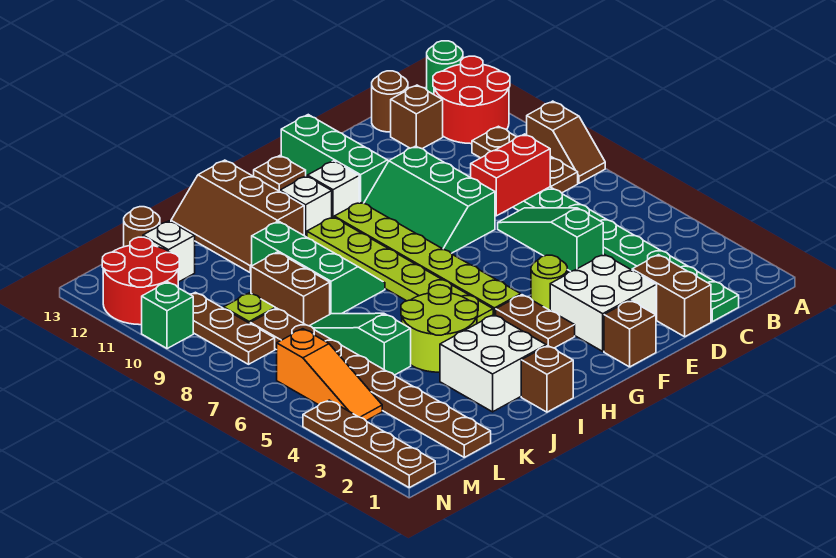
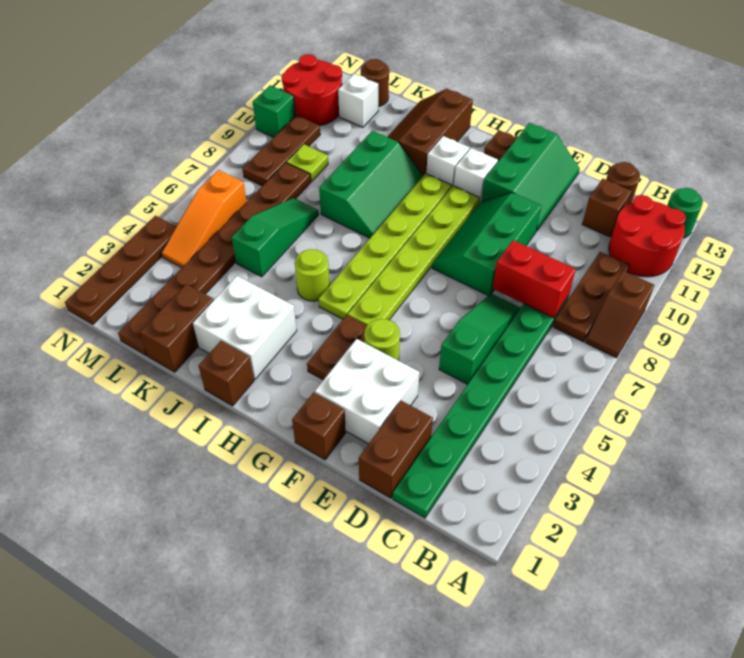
lime round brick I4:J5 level 1 -> lime round brick I5 level 1
brown brick K8:K9 level 1 -> brown brick K1:K2 level 1

